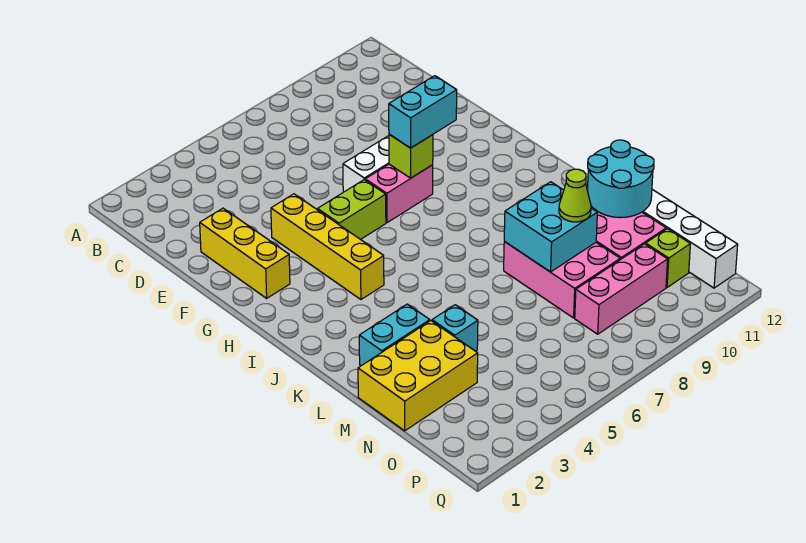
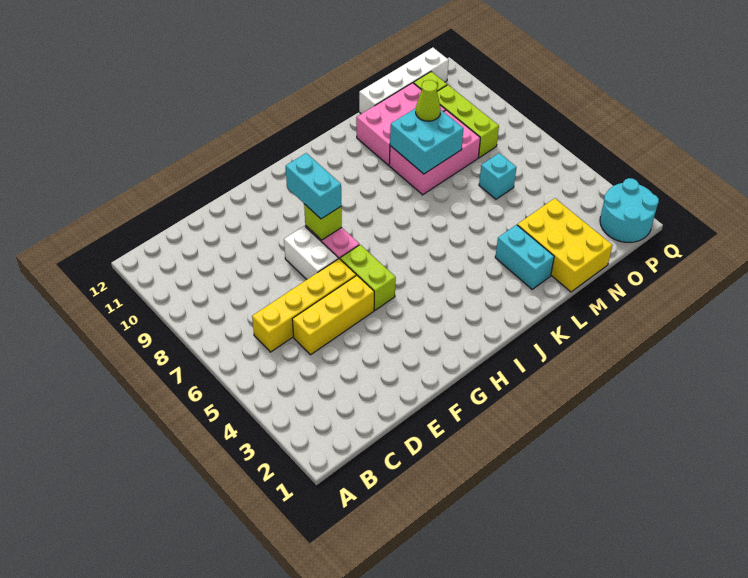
yellow brick E2:G2 level 1 -> yellow brick D5:F5 level 1
yellow brick F4:I4 level 1 -> yellow brick C6:F6 level 1
cyan round brick L11:M12 level 2 -> cyan round brick P1:Q2 level 1
cyan brick M4 level 1 -> cyan brick N6 level 1
pink brick O8:O10 level 1 -> lime brick O8:O10 level 1

